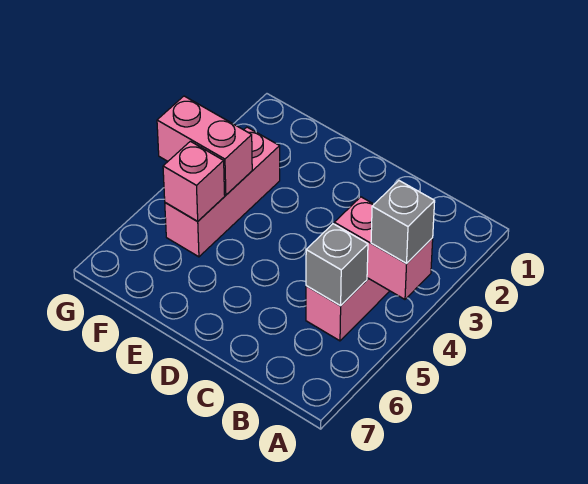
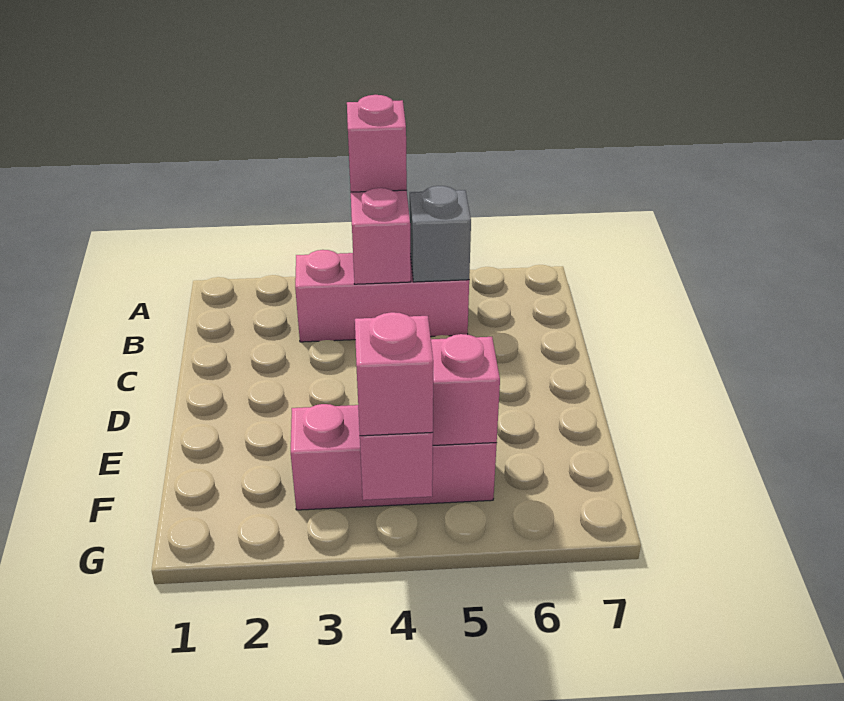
grey brick A4 level 3 -> pink brick A4 level 3
none -> pink brick G4 level 3

